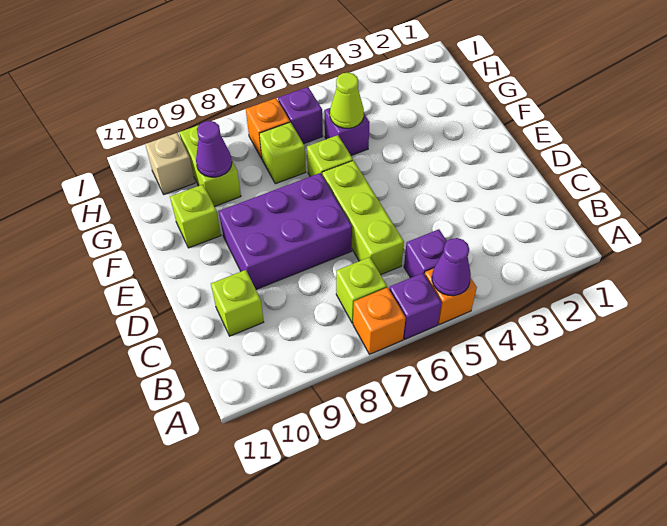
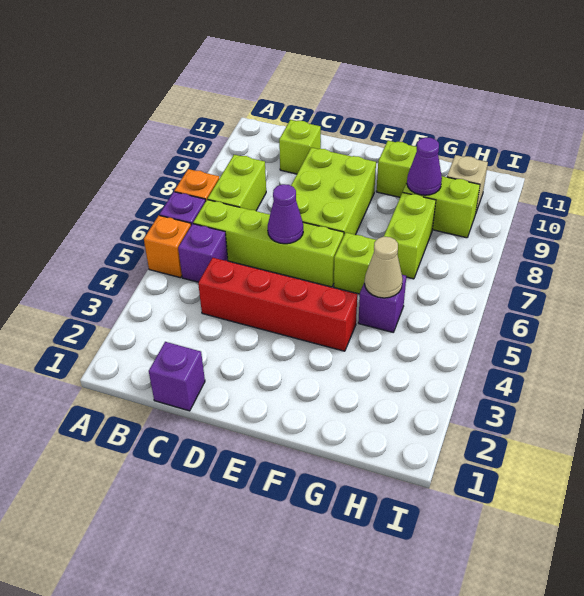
purple cone A5 level 2 -> purple cone D6 level 2
lime brick B7 level 1 -> lime brick B7:B8 level 1
none -> red brick C4:F4 level 1
lime brick C6:E6 level 1 -> lime brick B6:E6 level 1
purple brick D7:E9 level 1 -> lime brick D7:E9 level 1
lime cone G5 level 2 -> tan cone G5 level 2
lime brick G7 level 1 -> lime brick G7:G8 level 1
purple brick H6 level 1 -> purple brick C1 level 1
orange brick H7 level 1 -> none

